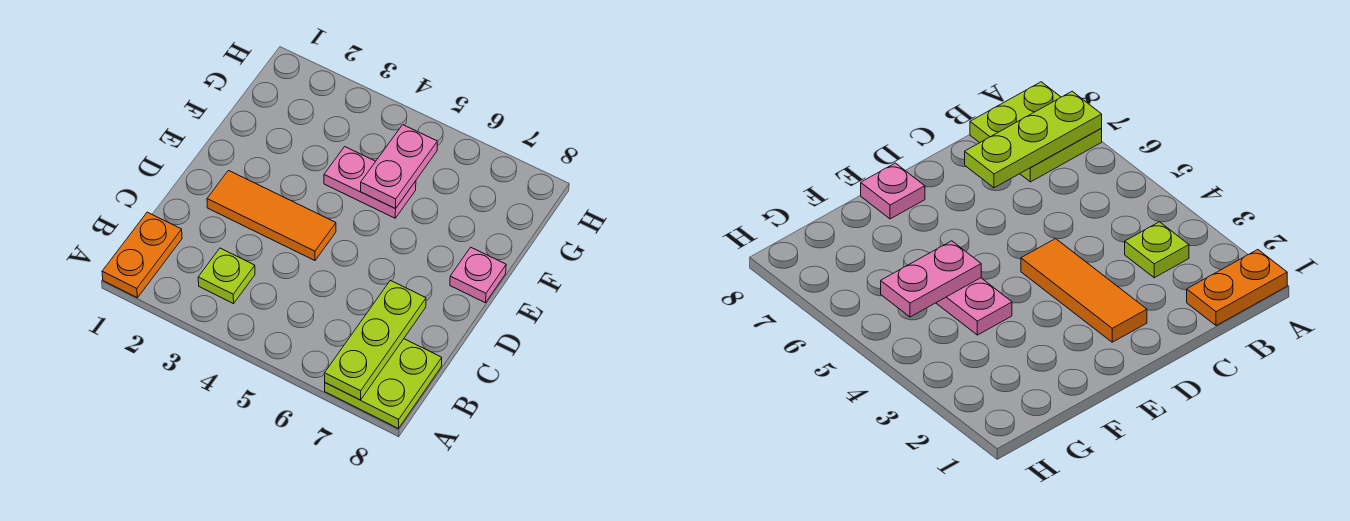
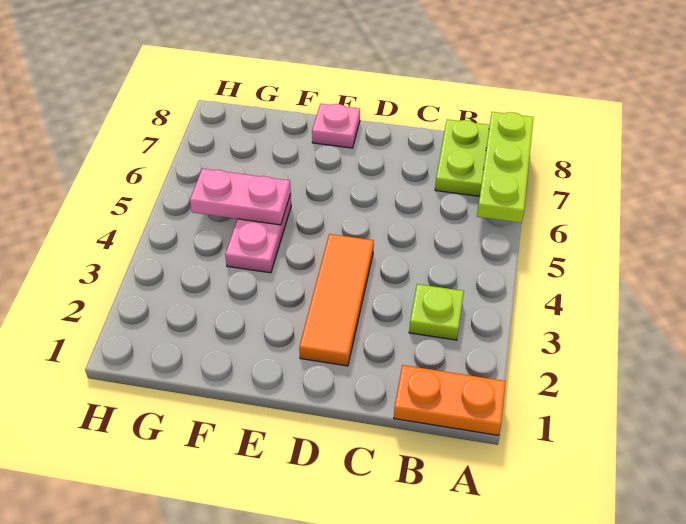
lime plate A7:C7 level 2 -> lime plate A6:A8 level 2

